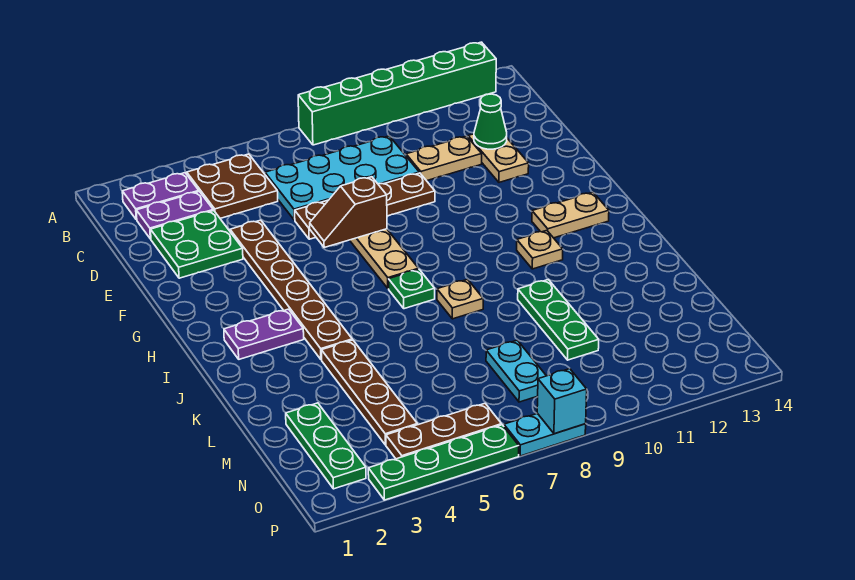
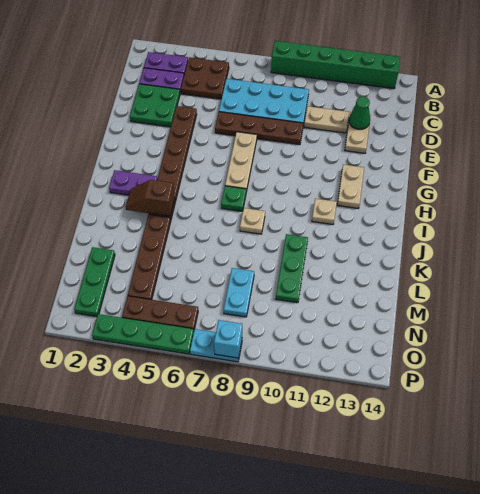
brown slope F6:F7 level 2 top 7 -> brown slope J3:J4 level 2 top 4
tan plate H12:H13 level 1 -> tan plate G12:H12 level 1

